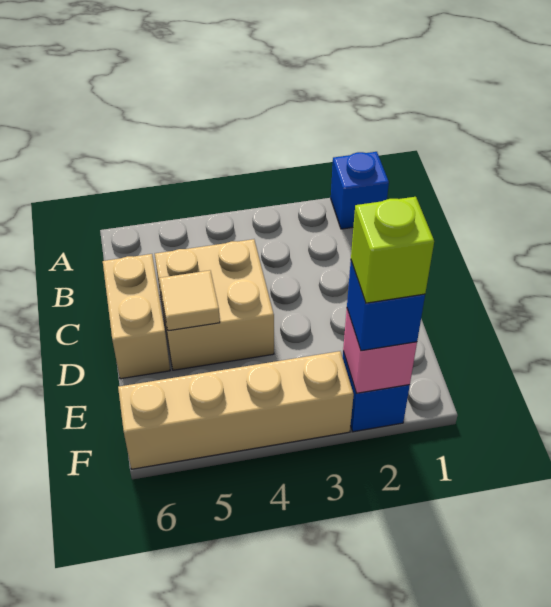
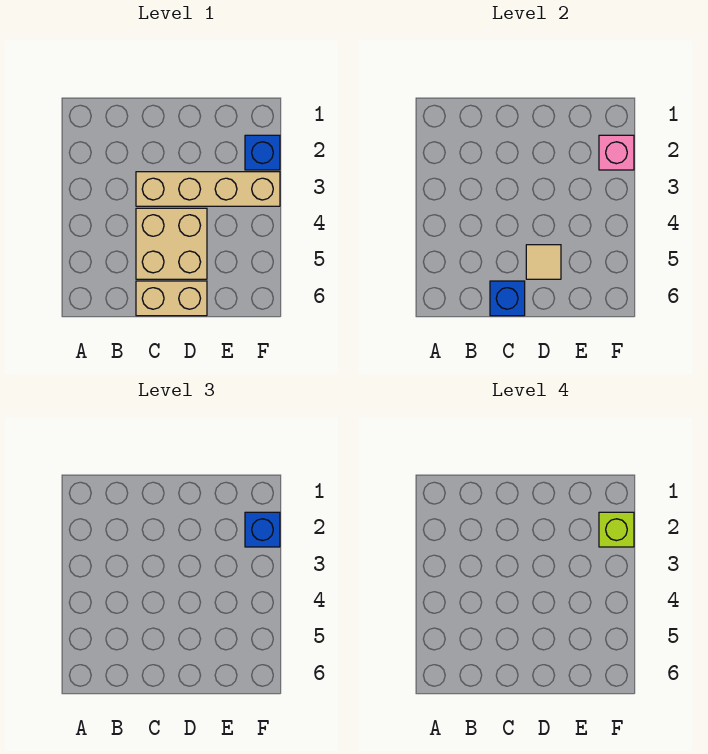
blue brick A1 level 1 -> blue brick C6 level 2
tan brick F3:F6 level 1 -> tan brick C3:F3 level 1

